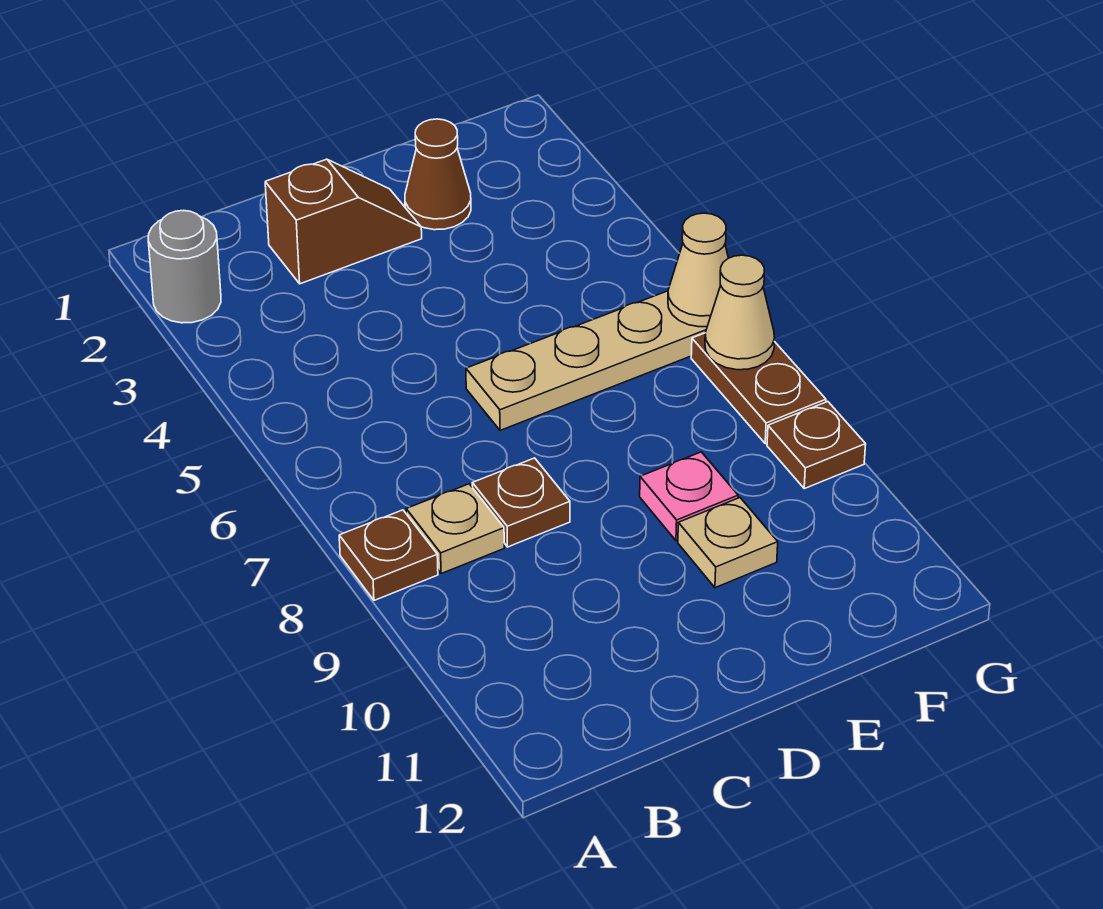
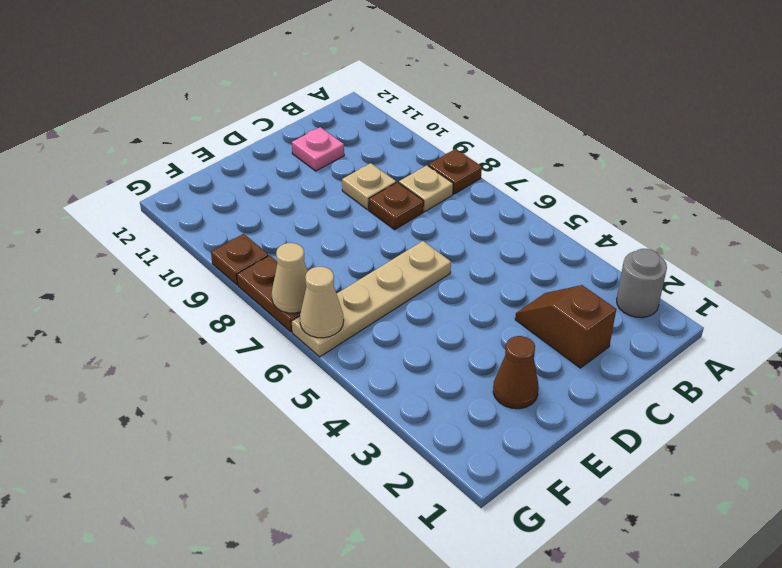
brown slope C2:D2 level 1 top C -> brown slope C2:C3 level 1 top 2
pink plate E9 level 1 -> pink plate C11 level 1
tan plate E10 level 1 -> tan plate C9 level 1

